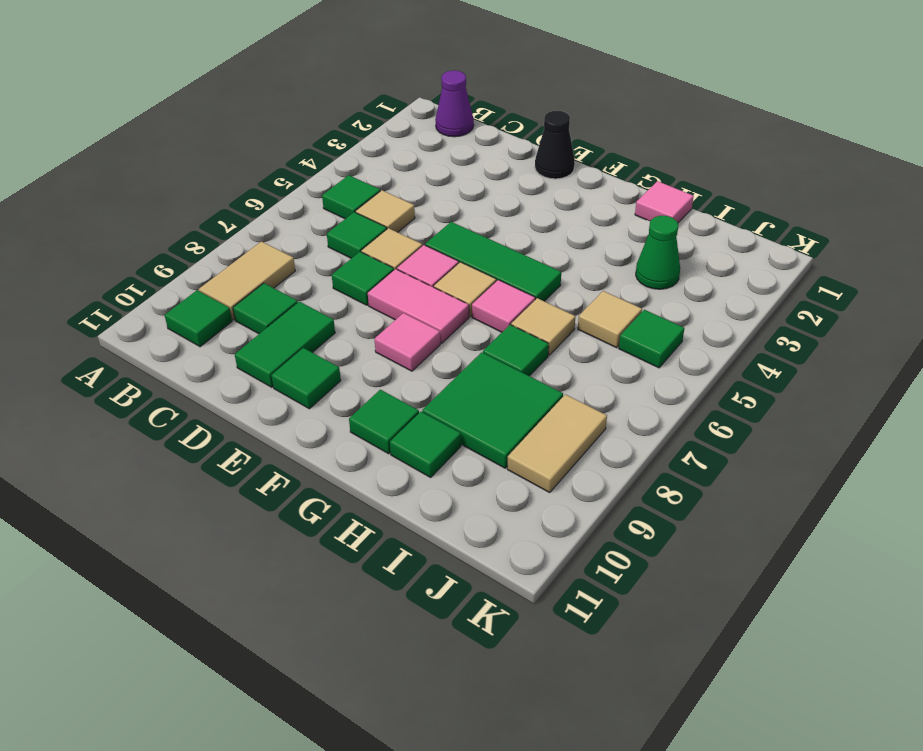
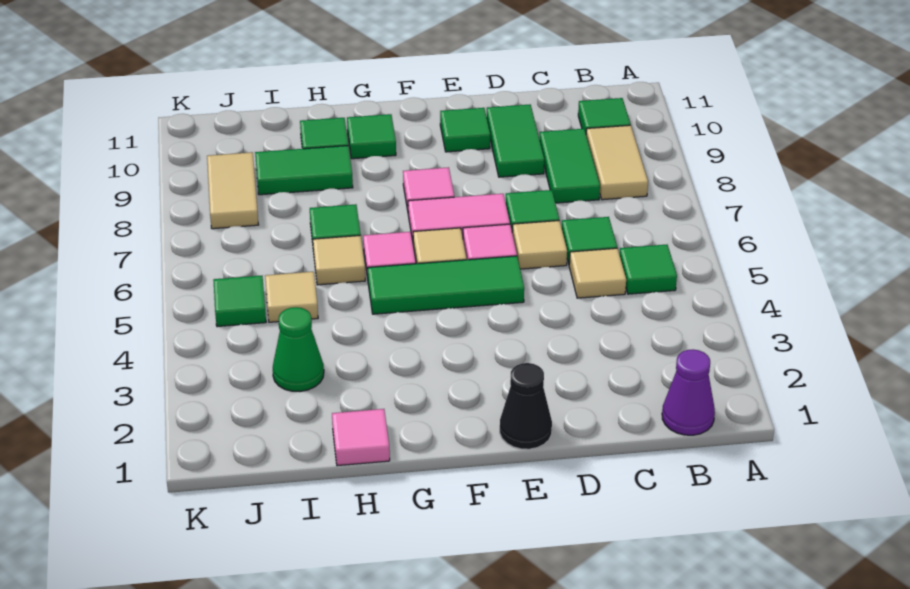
green tile C9 level 1 -> green tile C8:C9 level 1
green tile H8:I9 level 1 -> green tile H9:I9 level 1

